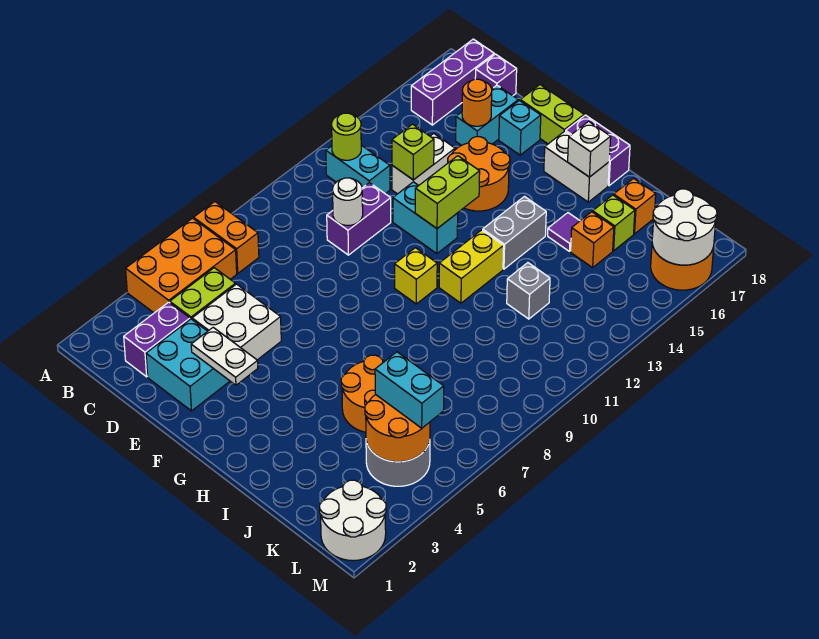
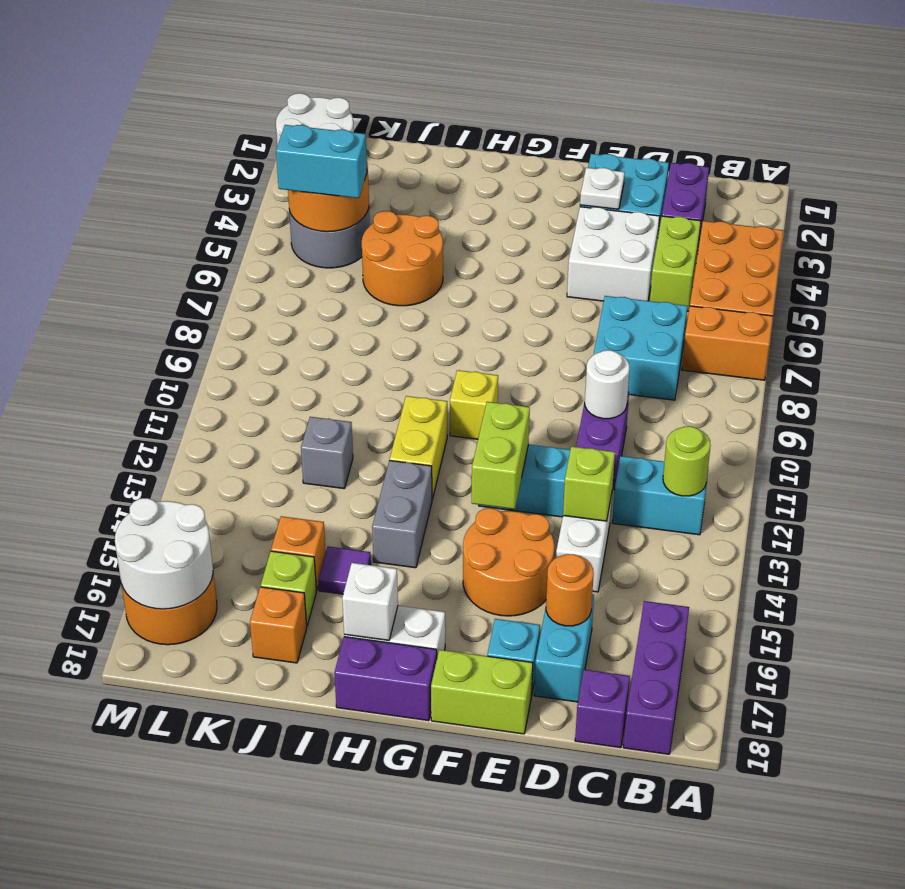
none -> cyan brick C7:D8 level 1
white plate E3:F3 level 2 -> white plate E3 level 2

